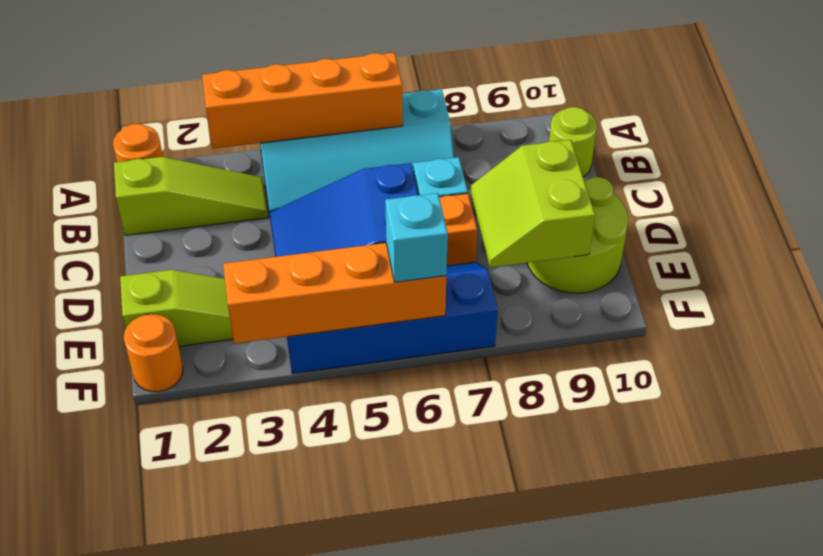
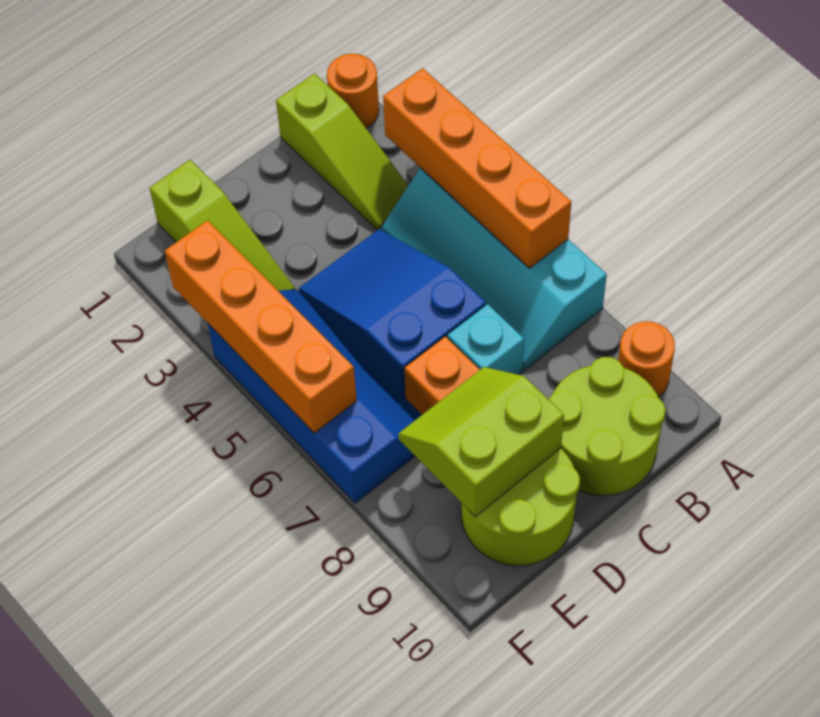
lime round brick B10 level 1 -> lime round brick B9:C10 level 1
orange round brick F1 level 1 -> orange round brick A9 level 1
cyan brick F6 level 3 -> none

